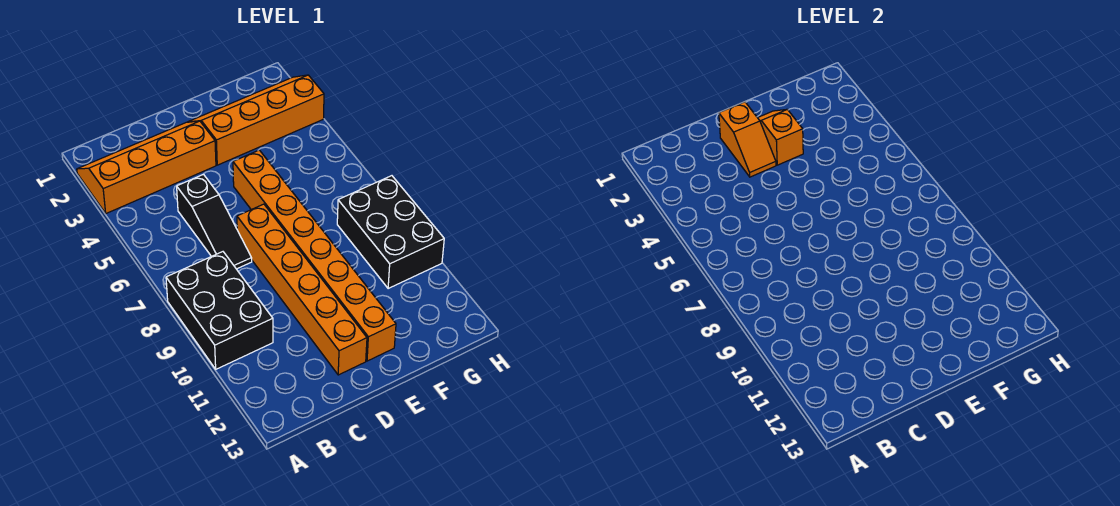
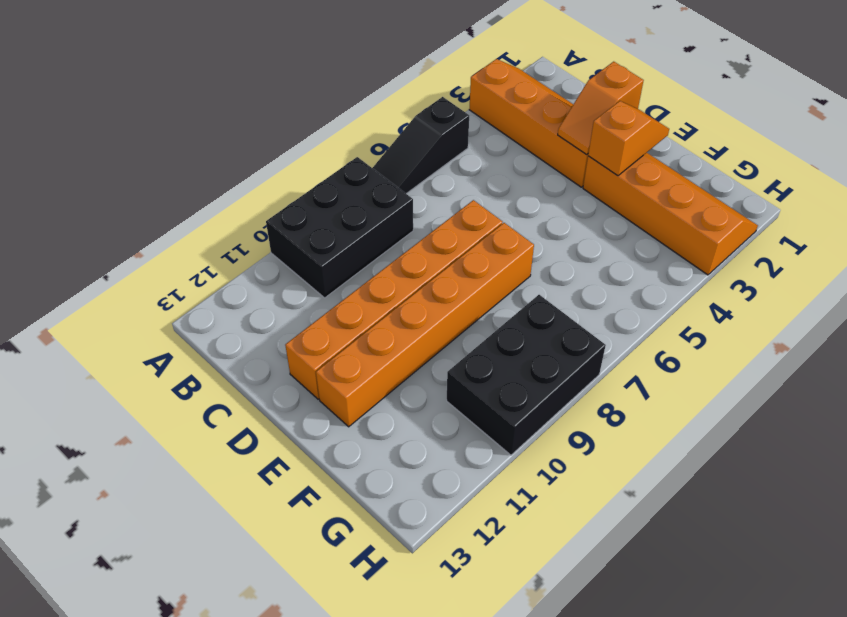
black slope C5:C7 level 1 top 5 -> black slope A5:A7 level 1 top 5
orange brick E5:E12 level 1 -> orange brick E7:E12 level 1

